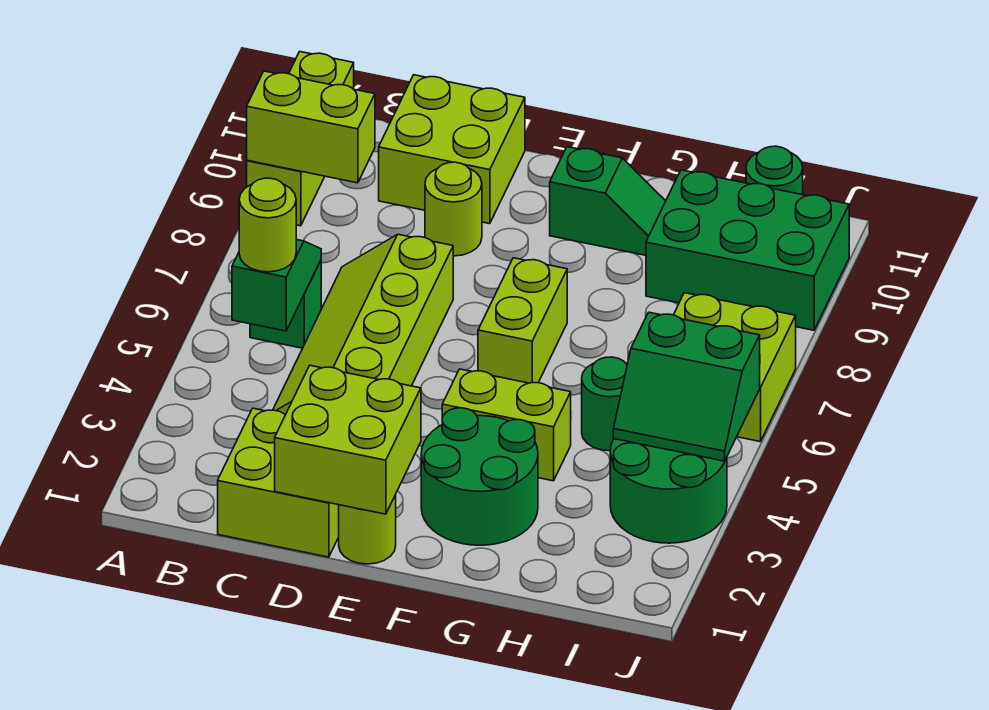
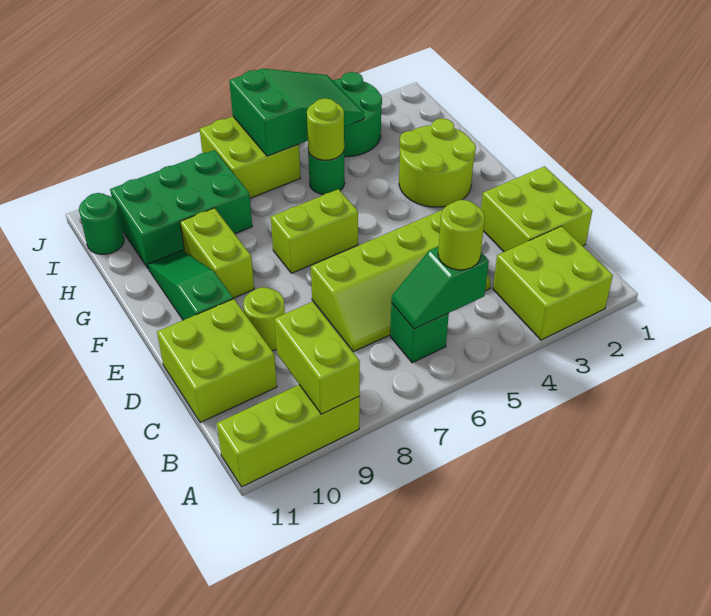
lime brick D1:E2 level 2 -> lime brick A2:B3 level 1
lime round brick E1 level 1 -> lime round brick H5 level 2
green round brick F2:G3 level 1 -> lime round brick F2:G3 level 1
lime brick F4:G4 level 1 -> lime brick F9:G9 level 1
green slope F10:G10 level 1 top F -> green slope E10:G10 level 1 top E
green brick H9:J10 level 1 -> green brick H8:I10 level 1
green slope I4:J5 level 2 top 5 -> green slope I4:J6 level 2 top 6

